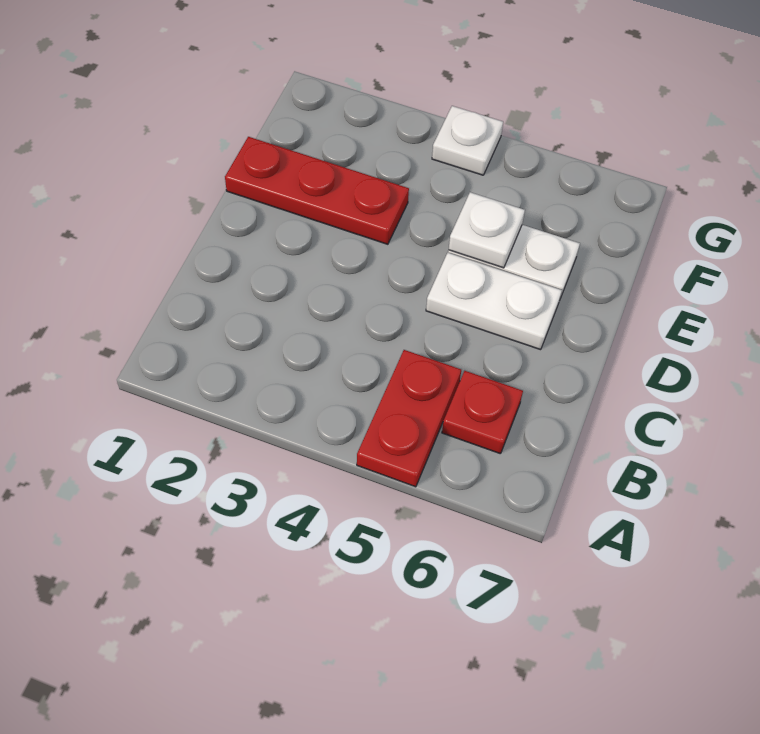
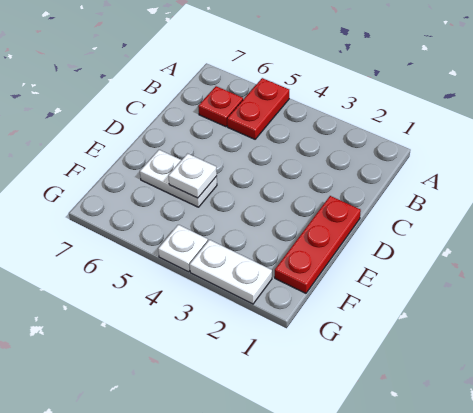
white plate D5:D6 level 1 -> white plate G2:G3 level 1
red plate E1:E3 level 1 -> red plate D1:F1 level 1

